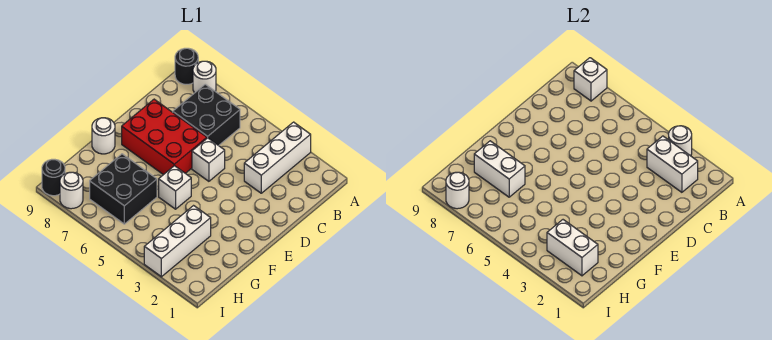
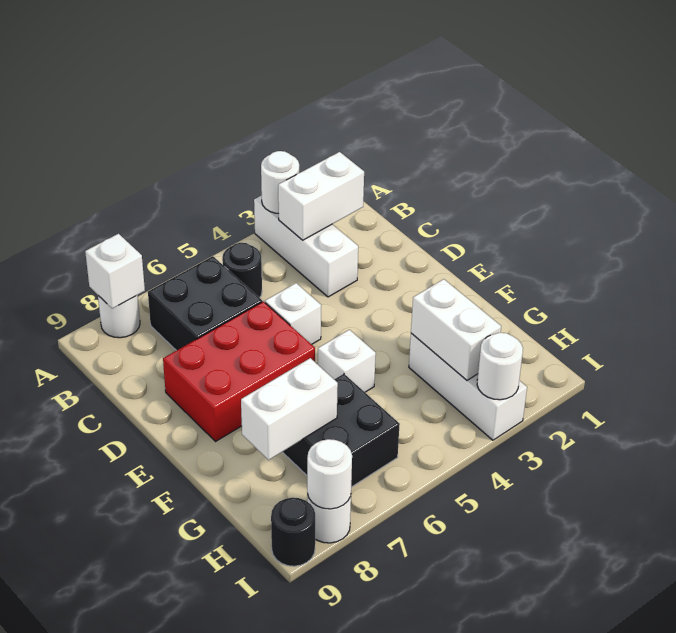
black round brick A9 level 1 -> black round brick B5 level 1
white round brick F9 level 1 -> white round brick I3 level 2
white brick H2:H3 level 2 -> white brick G3:H3 level 2

